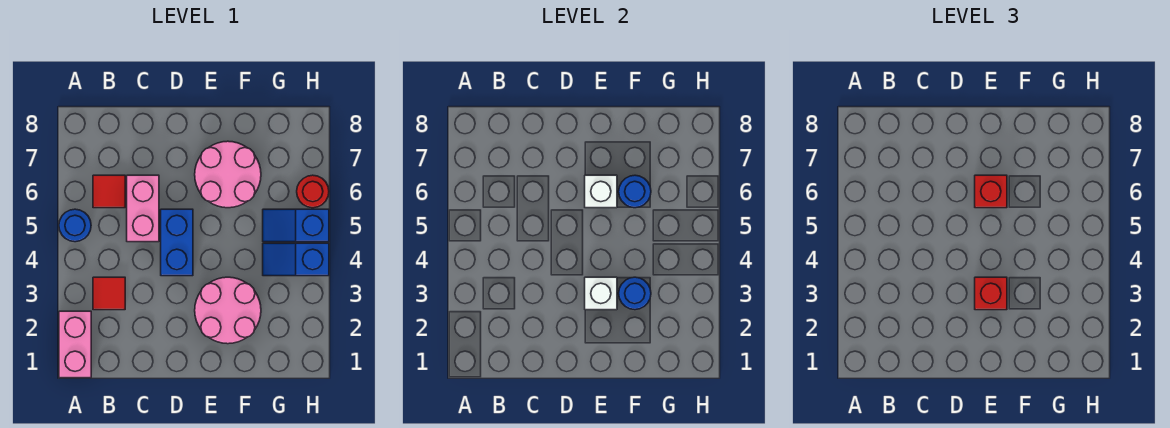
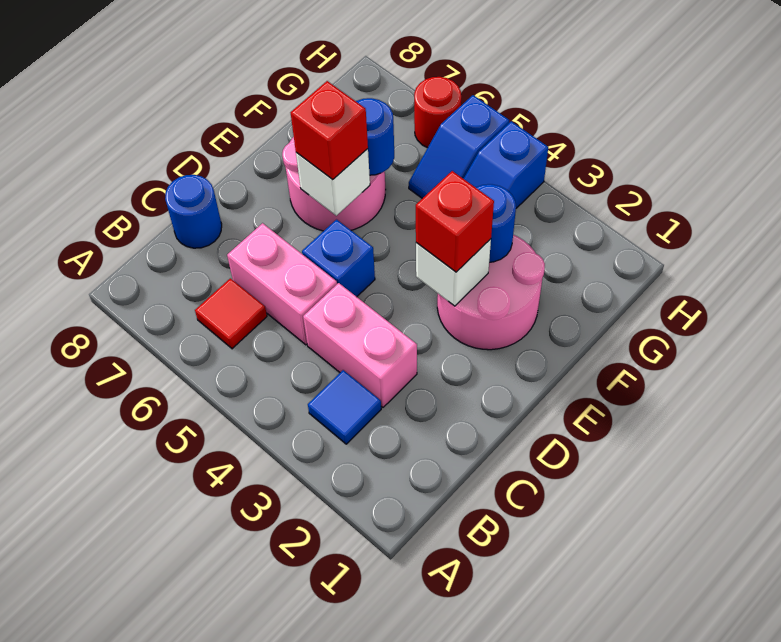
pink brick A1:A2 level 1 -> pink brick C3:C4 level 1
blue round brick A5 level 1 -> blue round brick C8 level 1
red tile B3 level 1 -> blue tile B3 level 1
blue brick D4:D5 level 1 -> blue brick D5 level 1

